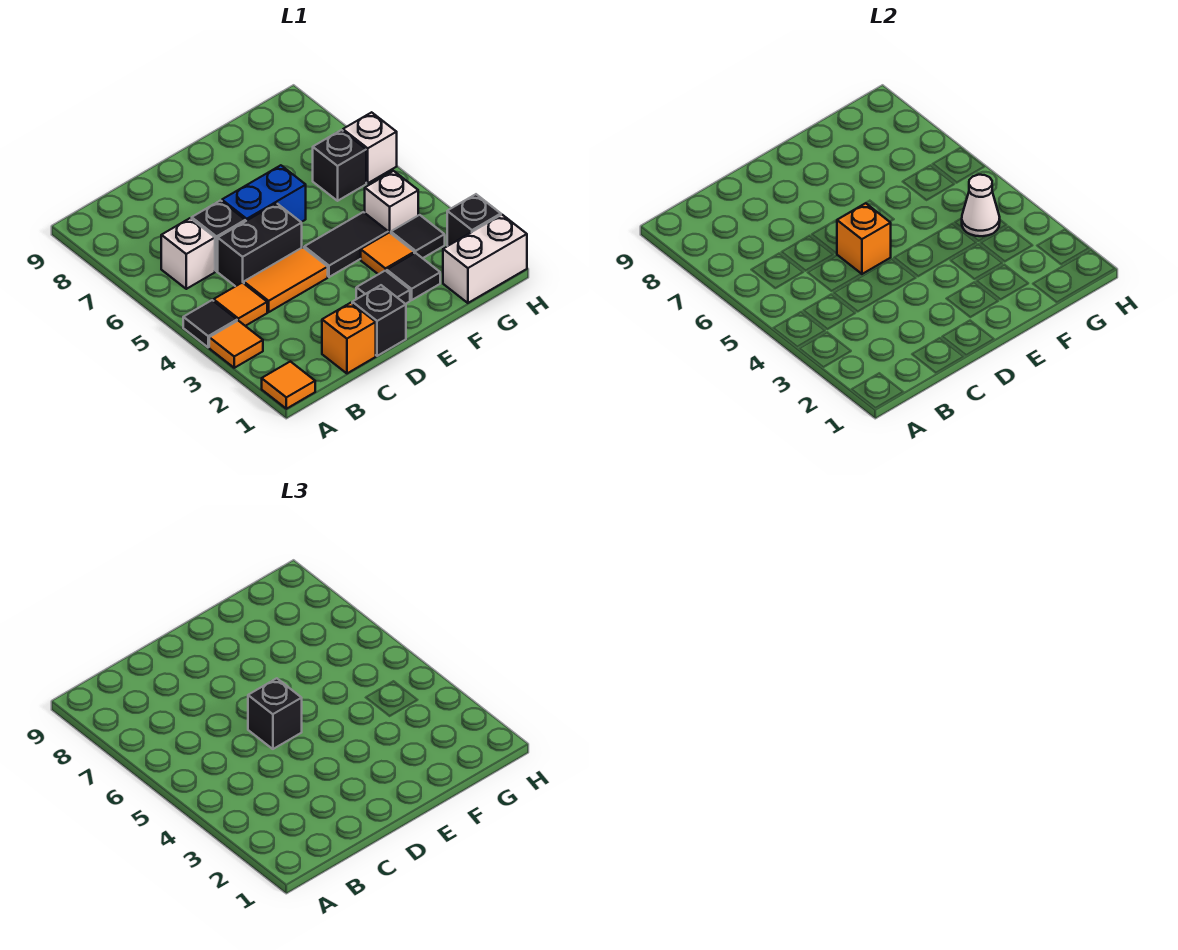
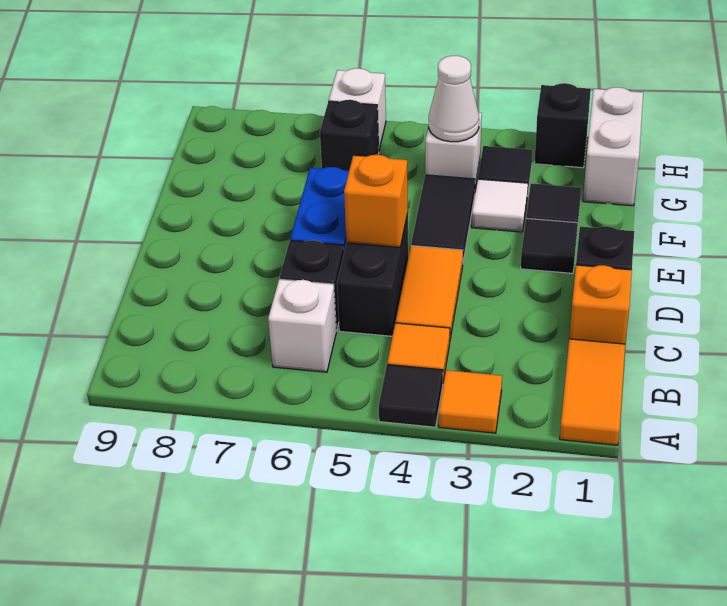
orange tile A1 level 1 -> orange tile A1:B1 level 1
black brick D5 level 3 -> none
orange tile F3 level 1 -> white tile F3 level 1

